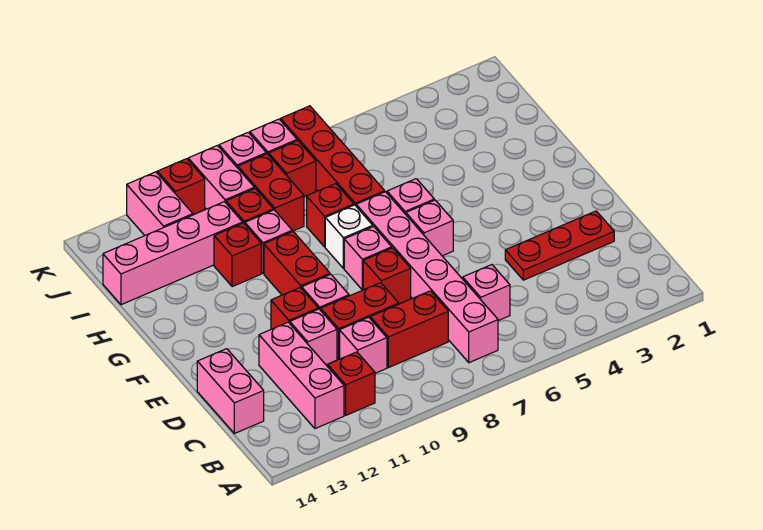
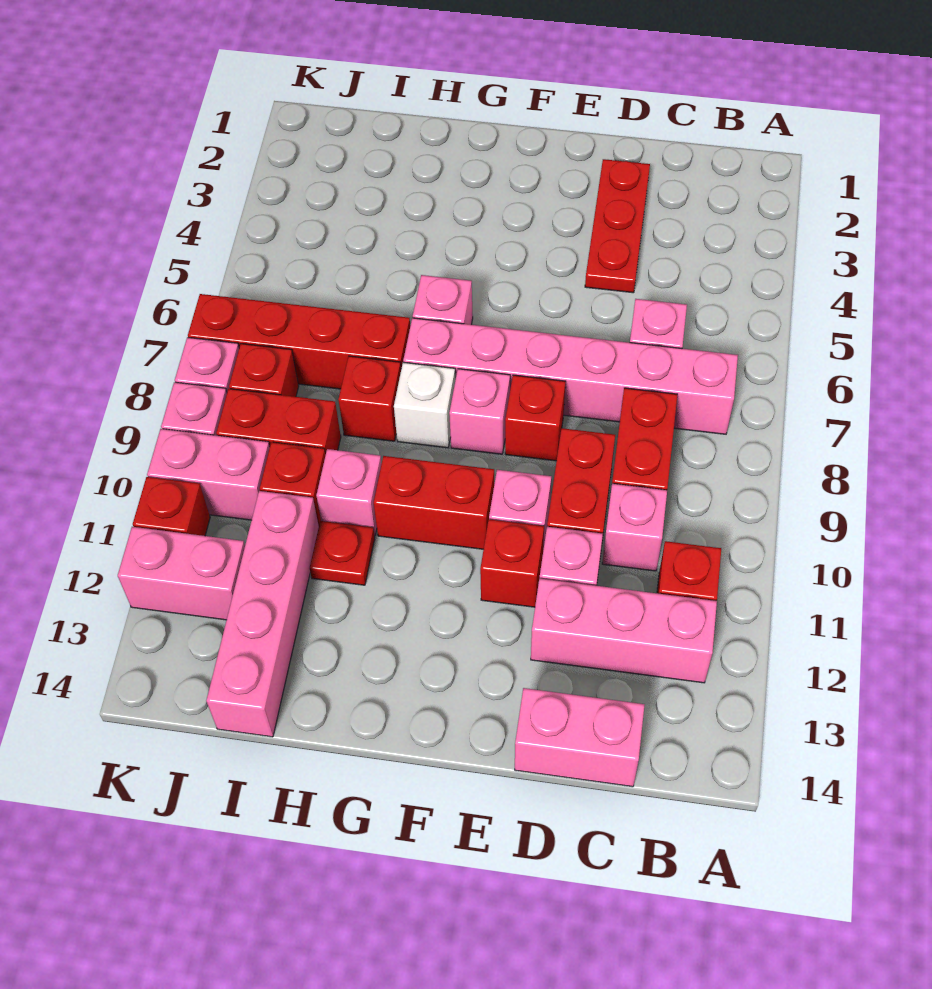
pink brick F6 level 1 -> none
red brick H11 level 1 -> red plate H11 level 1

